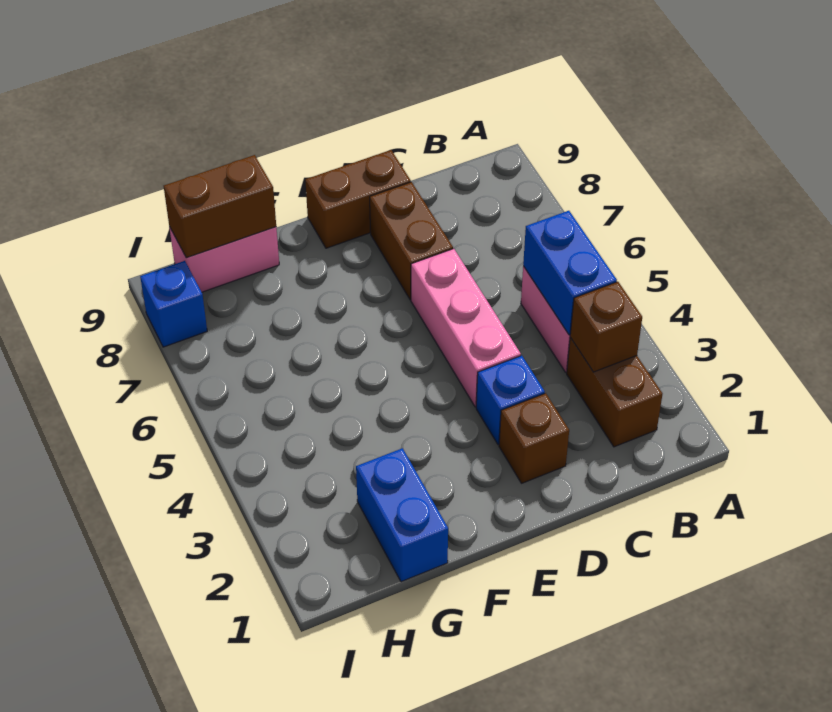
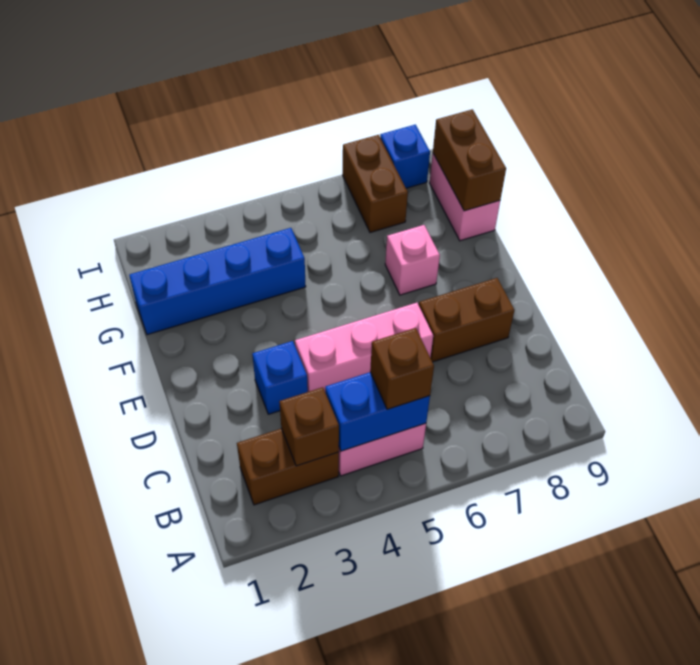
brown brick D2 level 1 -> brown brick B5 level 3
brown brick D9:E9 level 1 -> brown brick H7:I7 level 1
none -> pink brick F7 level 1
blue brick G1:G2 level 1 -> blue brick G1:G4 level 1

